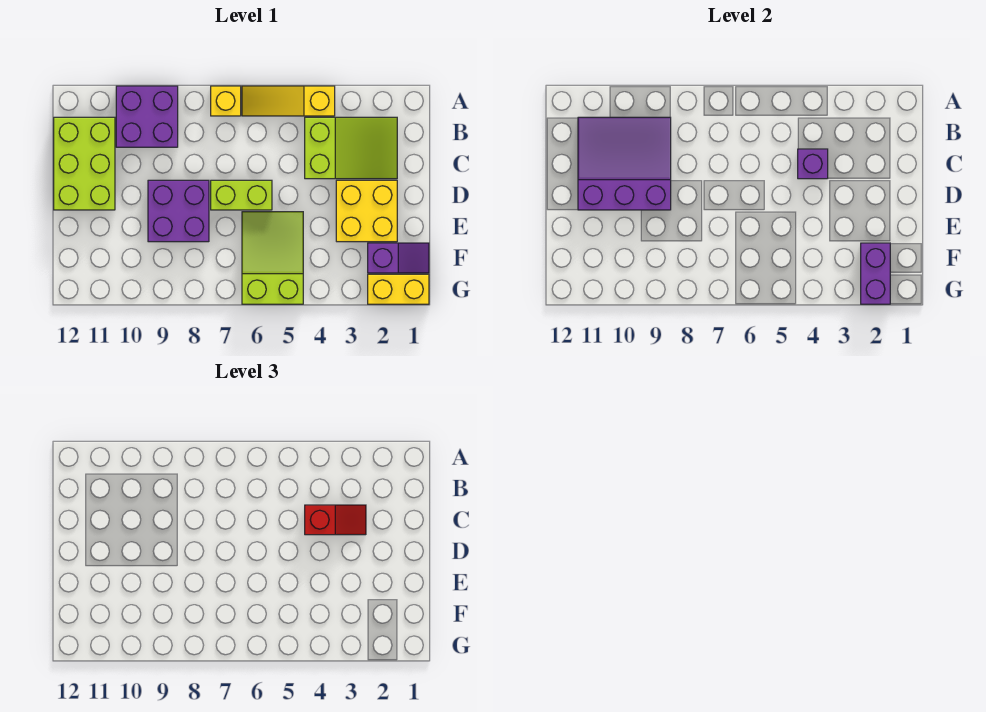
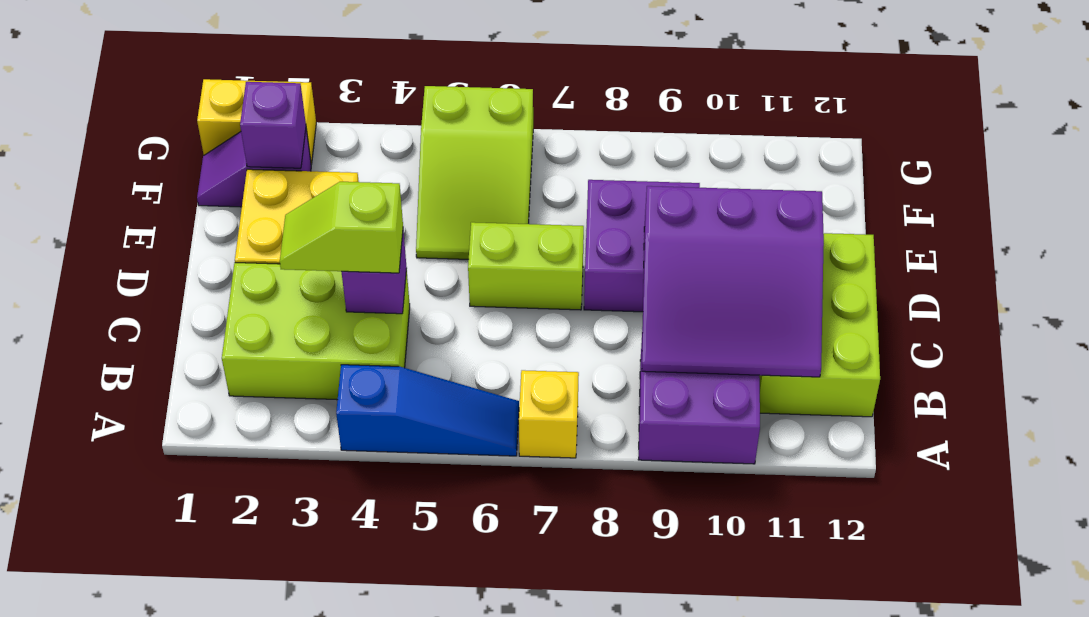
yellow slope A4:A6 level 1 top 4 -> blue slope A4:A6 level 1 top 4
lime slope B2:C4 level 1 top 4 -> lime brick B2:C4 level 1
red slope C3:C4 level 3 top 4 -> lime slope C3:C4 level 3 top 4
purple brick F2:G2 level 2 -> purple brick F2 level 2

